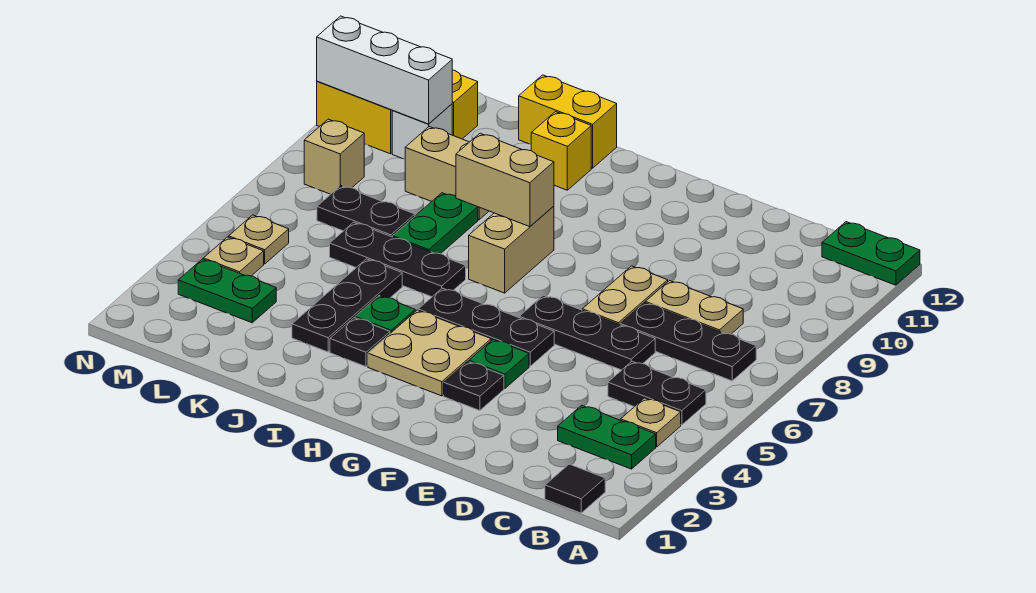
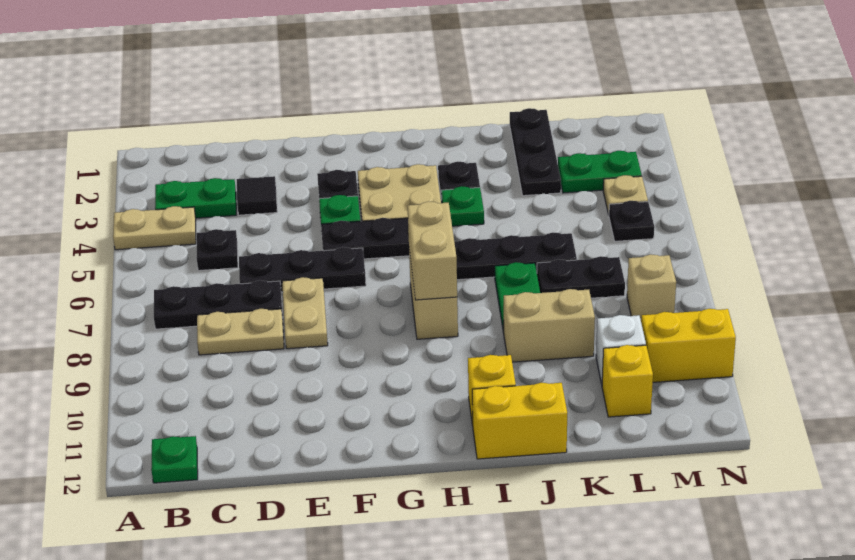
green plate A12:B12 level 1 -> green plate B12 level 1
black tile B1 level 1 -> black tile D3 level 1
tan plate B4 level 1 -> tan plate A4:B4 level 1
black plate B5:C5 level 1 -> black plate C5 level 1
tan brick H8:I8 level 2 -> tan brick H7:H8 level 2
black plate J3:J5 level 1 -> black plate K1:K3 level 1
white brick L10:N10 level 2 -> none
tan plate M5 level 1 -> black plate M5 level 1

